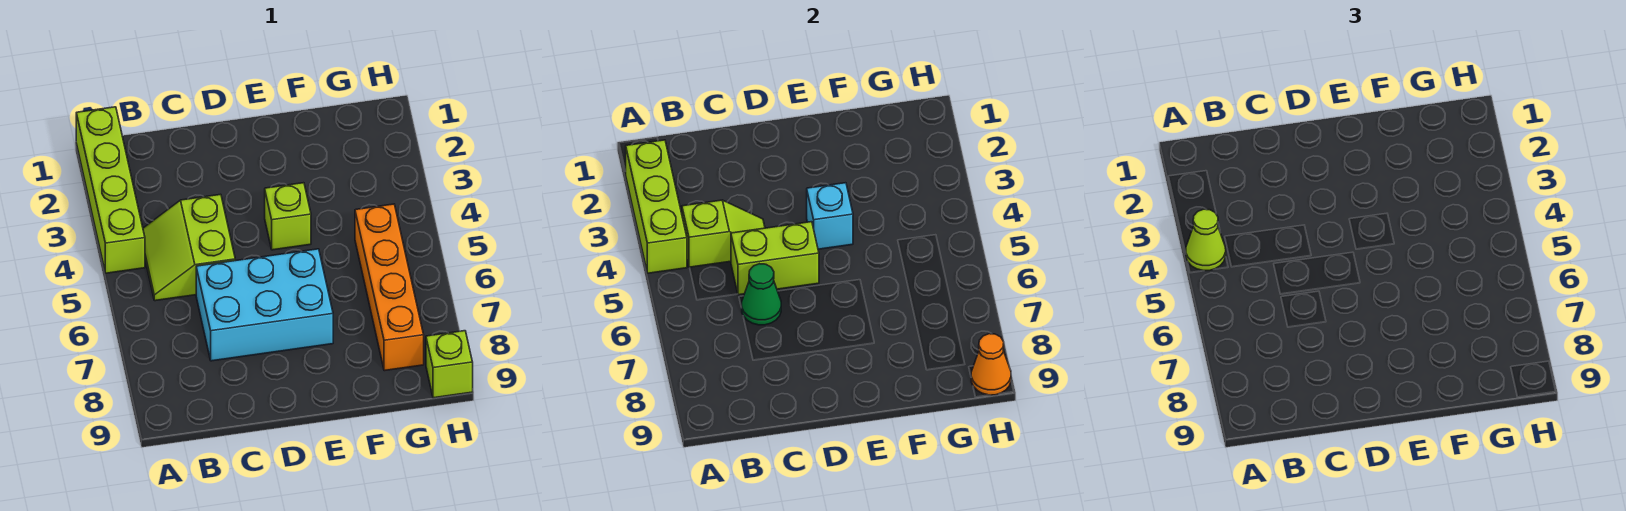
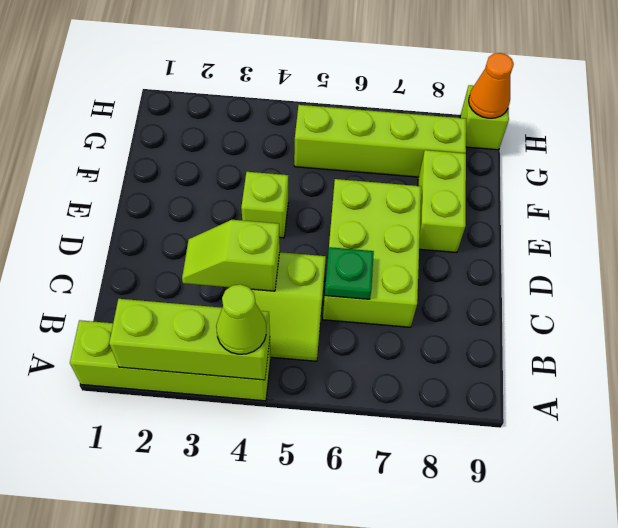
lime slope B4:C4 level 2 top B -> lime slope C3:C4 level 2 top 4
lime brick C5:D5 level 2 -> lime brick E8:F8 level 1
cyan brick C6:E7 level 1 -> lime brick C6:E7 level 1
green cone C6 level 2 -> green plate C6 level 2
cyan brick E4 level 2 -> none
orange brick G5:G8 level 1 -> lime brick G5:G8 level 1

